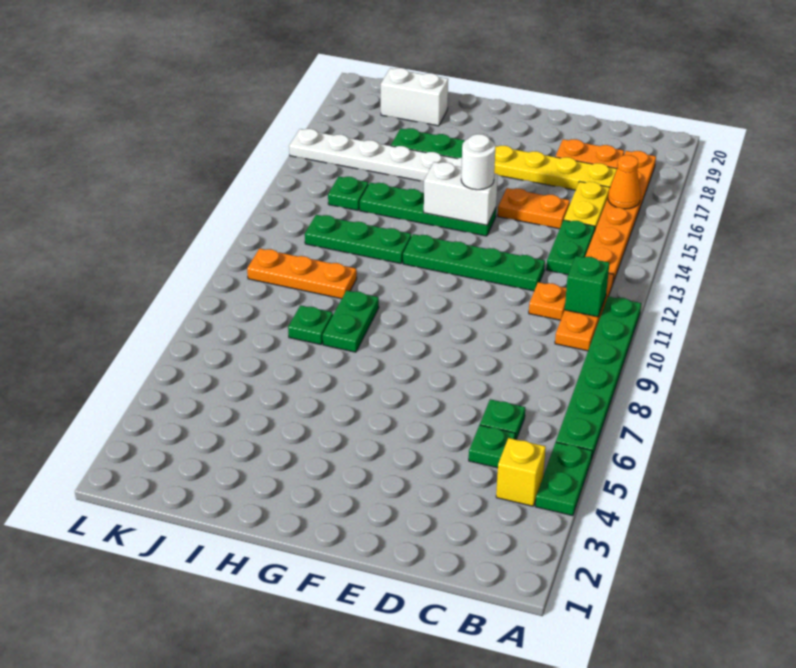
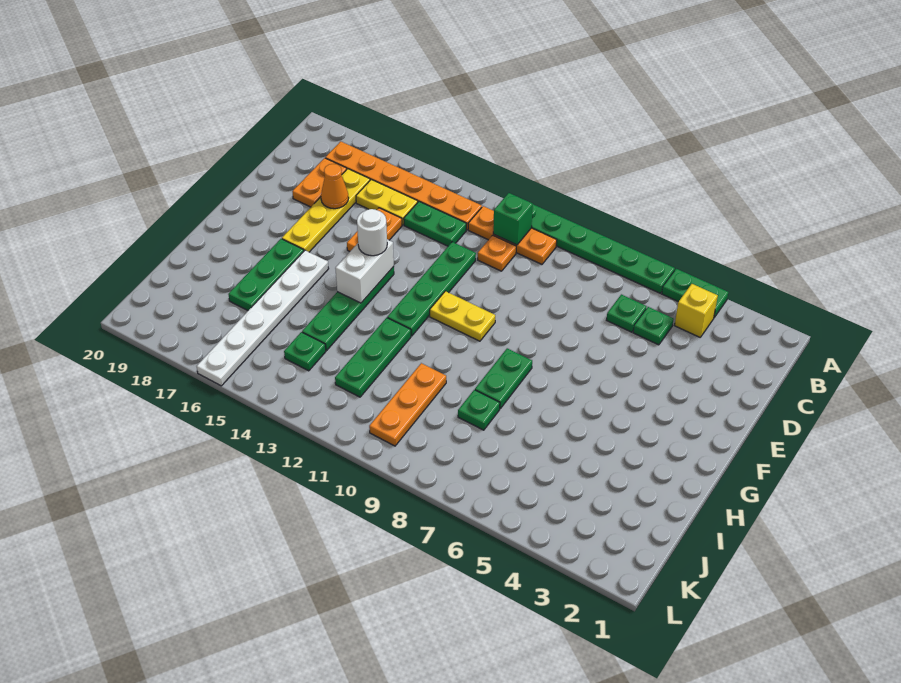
orange cone B16 level 2 -> orange cone D17 level 2
none -> yellow plate F10:F11 level 1
green plate H8:H9 level 1 -> green plate G8:H8 level 1
white brick I19:J19 level 1 -> none

